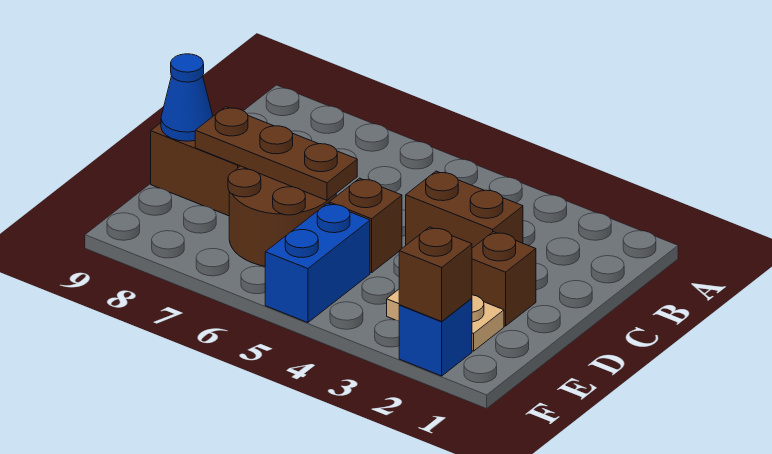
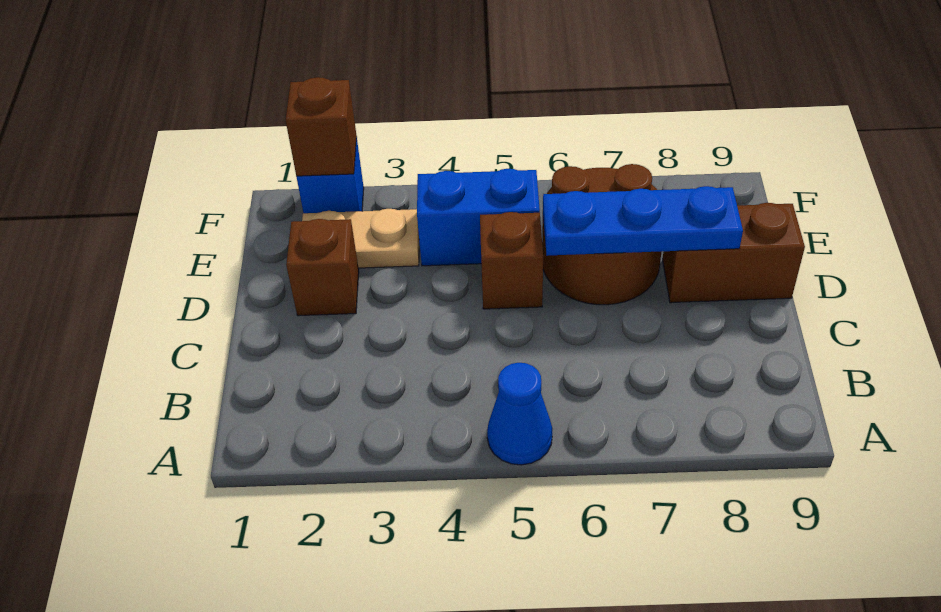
brown brick C3:C4 level 1 -> none
brown plate D6:D8 level 2 -> blue plate D6:D8 level 2
blue cone D9 level 2 -> blue cone A5 level 1
blue brick E5:F5 level 1 -> blue brick E4:E5 level 1

